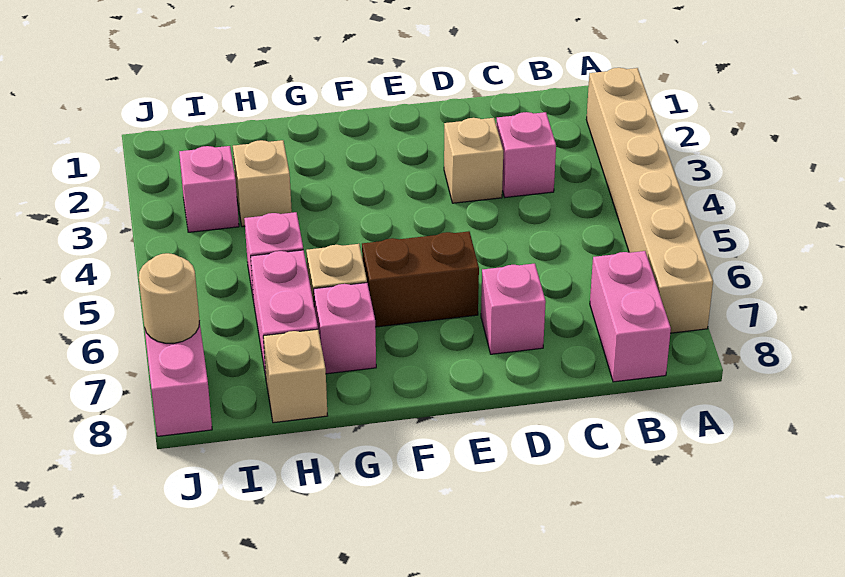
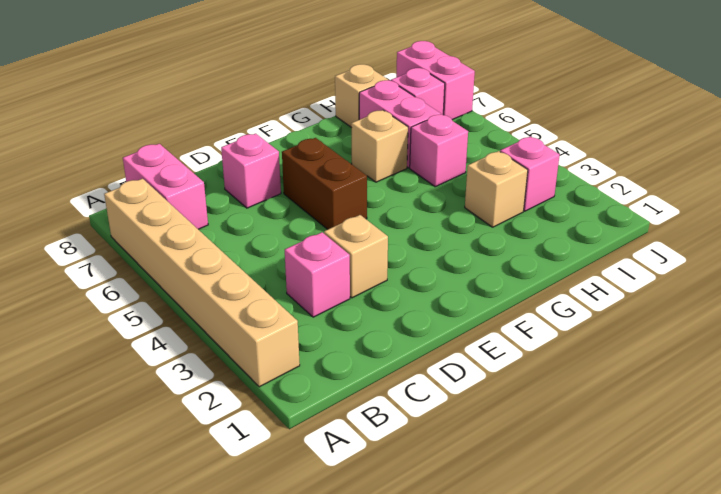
brown brick E6:F6 level 1 -> brown brick E5:E6 level 1
pink brick G7 level 1 -> pink brick I7 level 1
tan round brick J7 level 2 -> none

